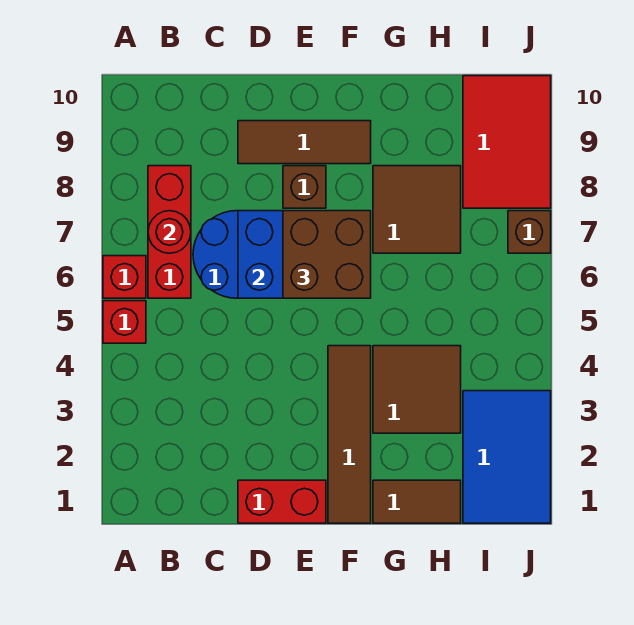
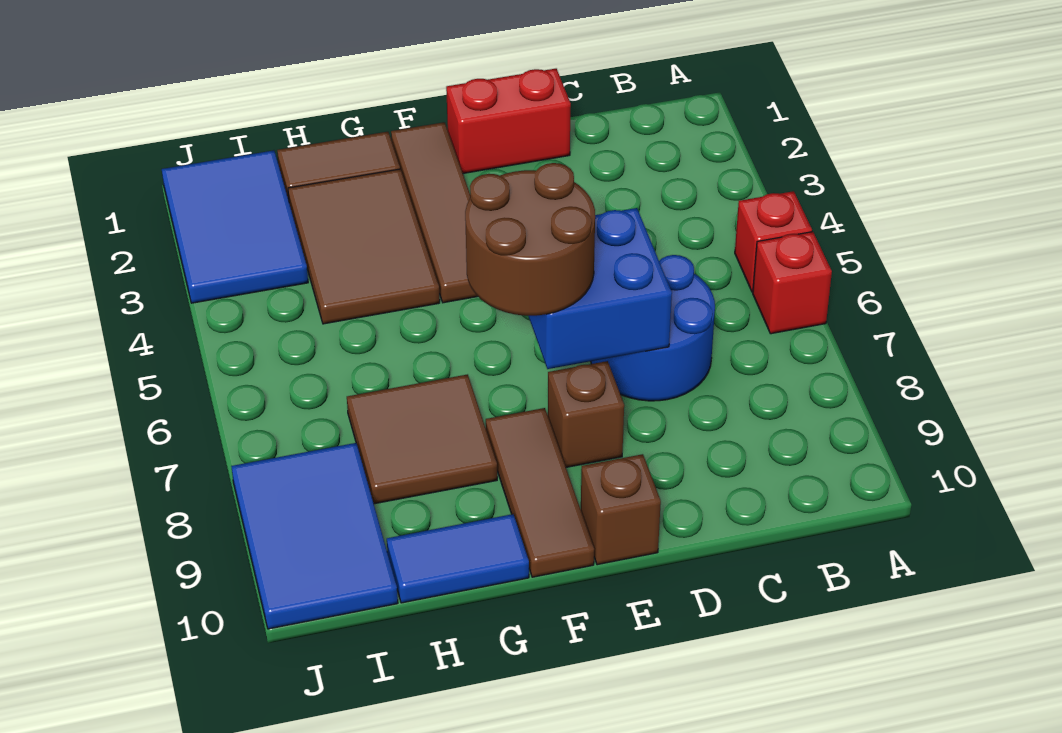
red brick B6:B8 level 1 -> none
red round brick B7 level 2 -> none
brown tile D9:F9 level 1 -> brown tile F8:F10 level 1
brown brick E6:F7 level 3 -> brown round brick E6:F7 level 3
brown tile G3:H4 level 1 -> brown tile G2:H4 level 1
none -> blue tile G10:H10 level 1
red tile I8:J10 level 1 -> blue tile I8:J10 level 1
brown brick J7 level 1 -> brown brick E10 level 1

